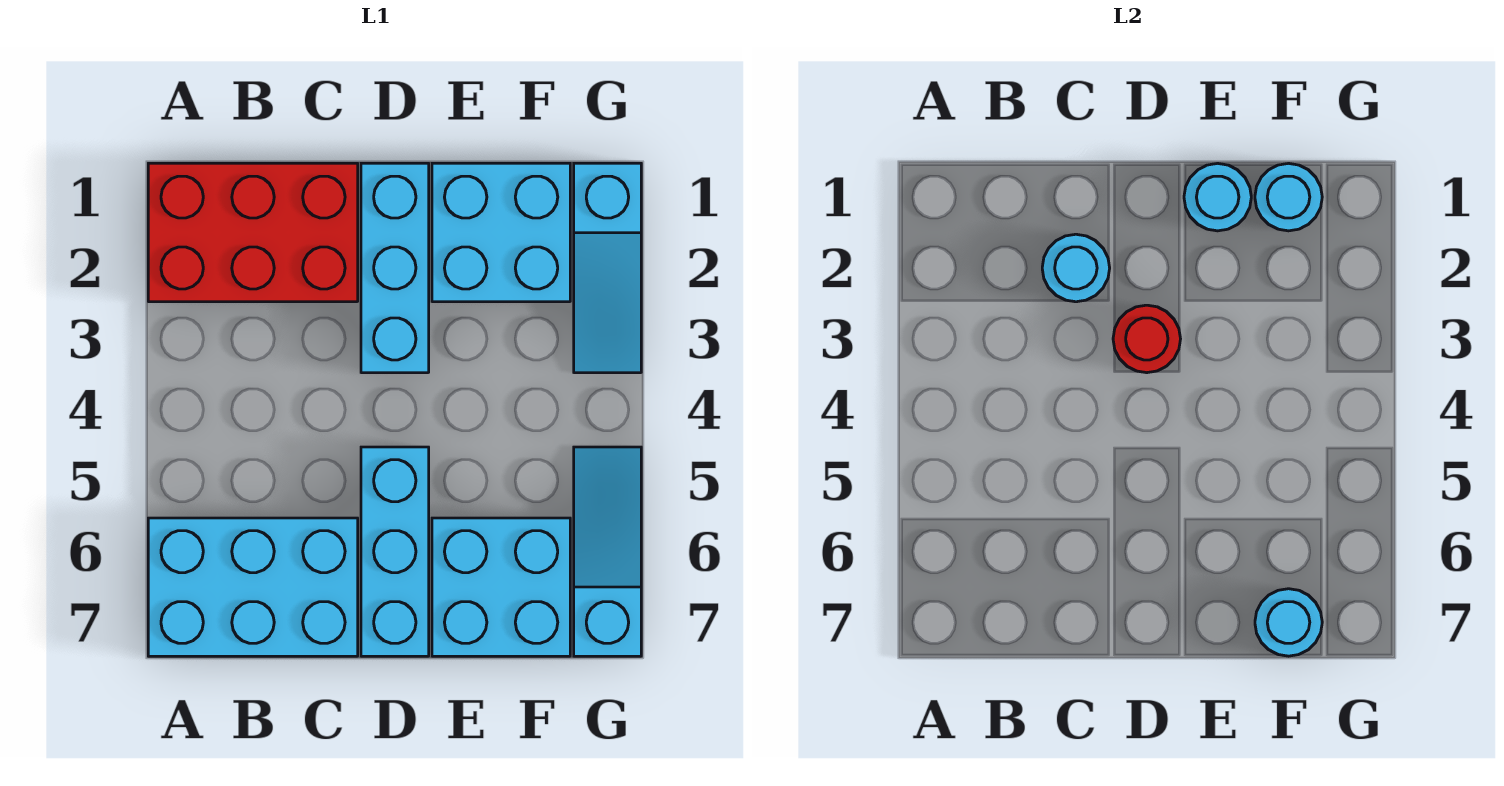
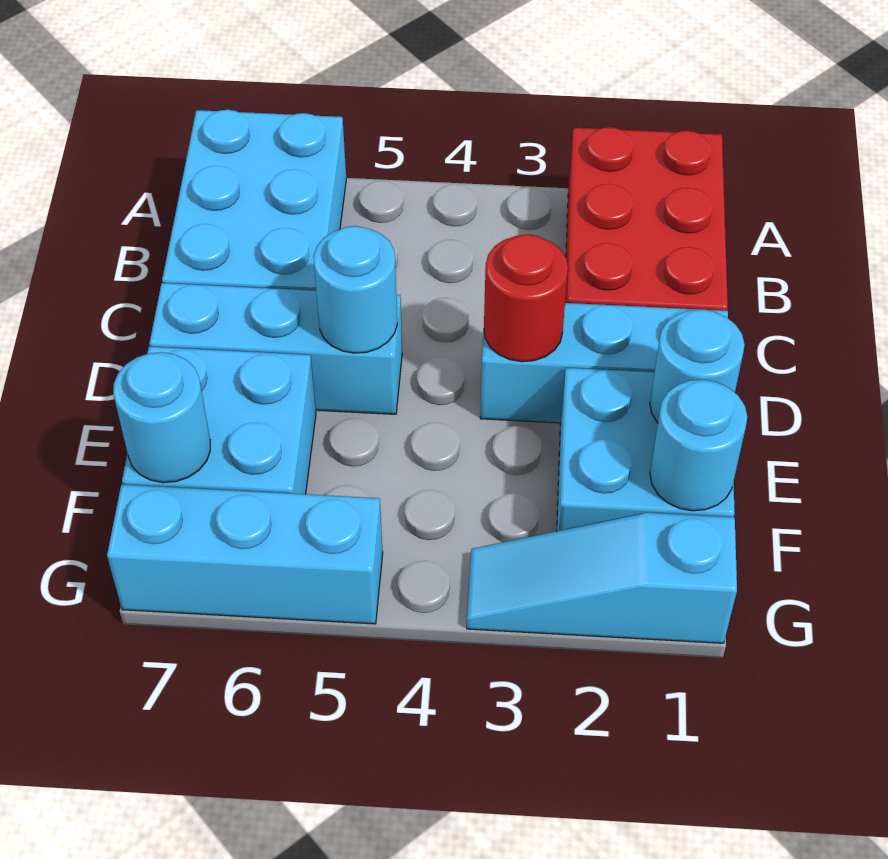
cyan round brick C2 level 2 -> cyan round brick D5 level 2
cyan slope G5:G7 level 1 top 7 -> cyan brick G5:G7 level 1

